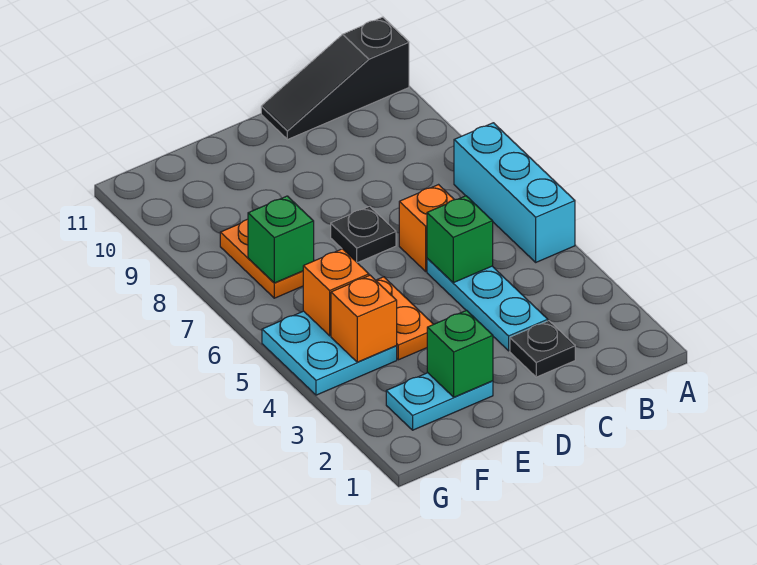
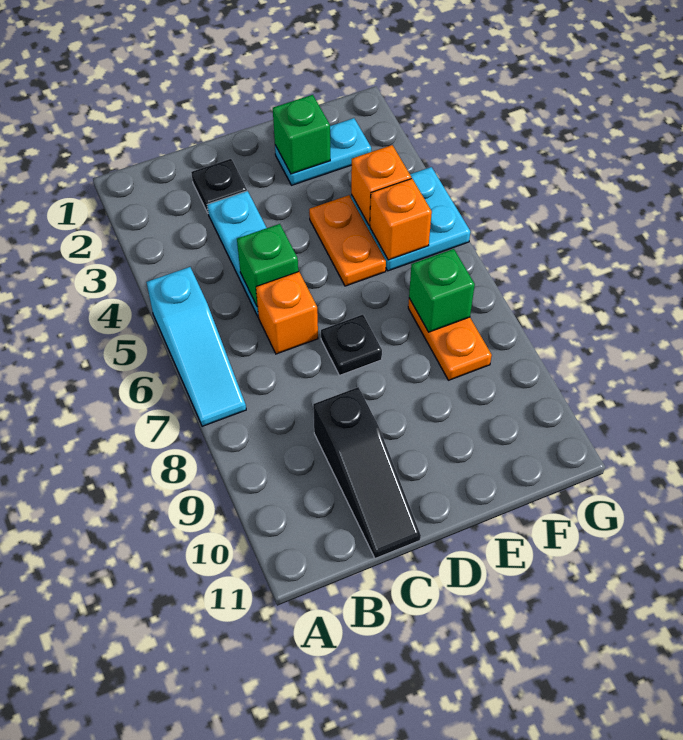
cyan brick A5:A7 level 1 -> cyan slope A5:A7 level 1 top 5
black slope A11:C11 level 1 top A -> black slope C9:C11 level 1 top 9

